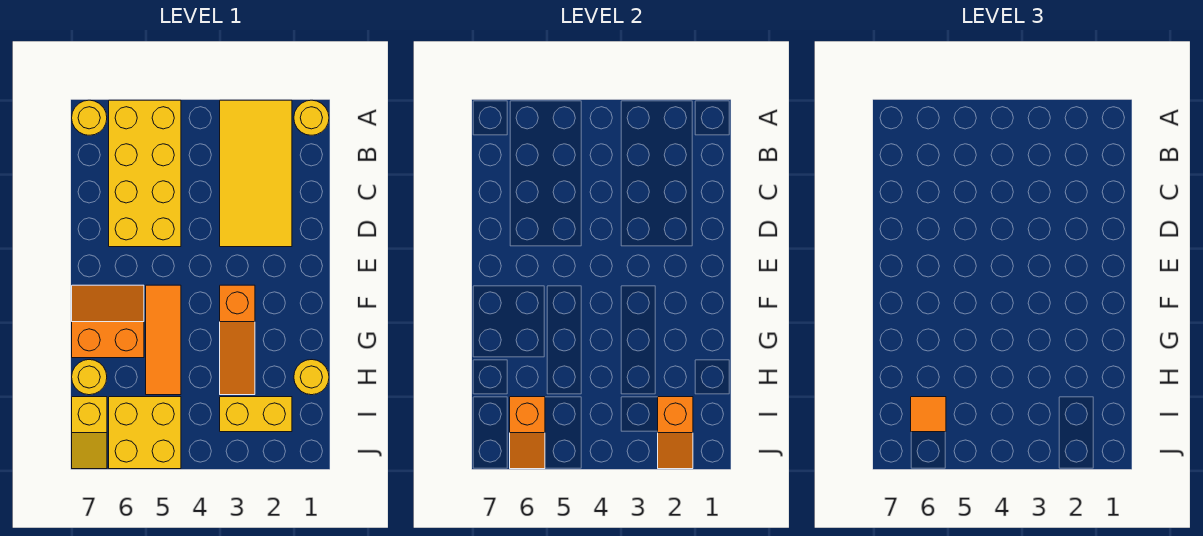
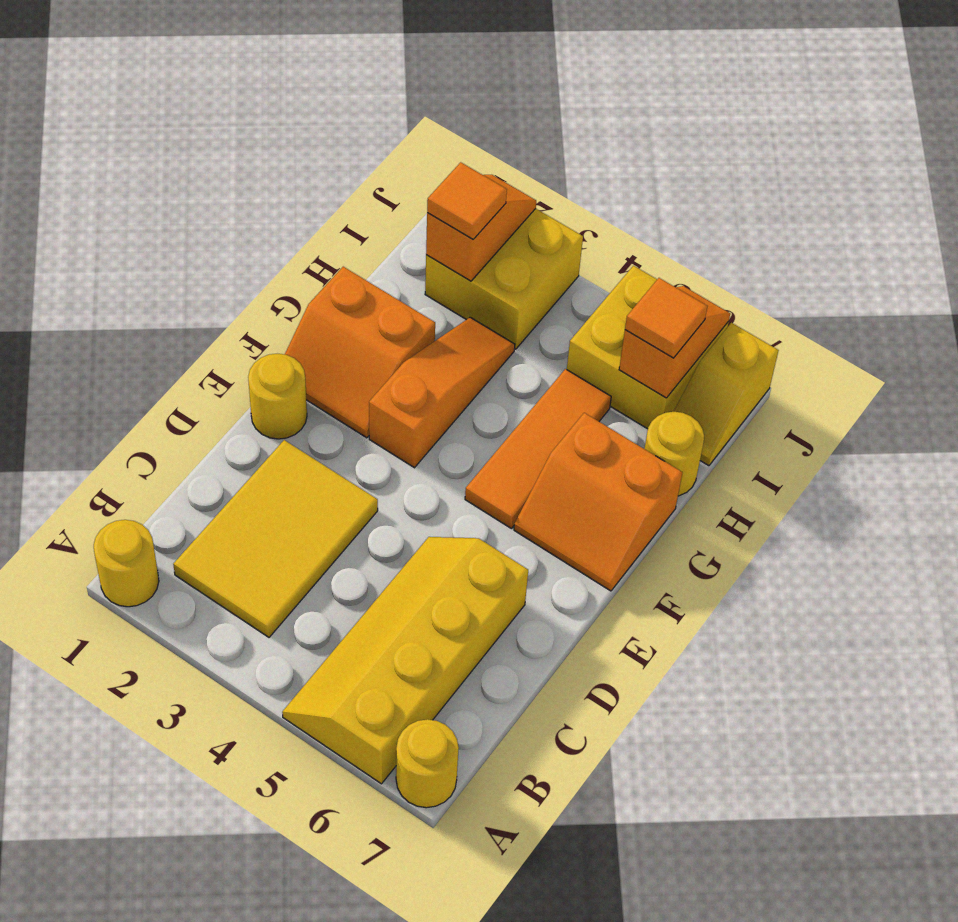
yellow tile A2:D3 level 1 -> yellow tile B2:D3 level 1
yellow brick A5:D6 level 1 -> yellow slope A5:D6 level 1 top 6
none -> orange slope F1:G2 level 1 top G
yellow round brick H1 level 1 -> yellow round brick E1 level 1
yellow brick I2:I3 level 1 -> yellow brick I2:J3 level 1
none -> orange tile I2 level 3
yellow slope I7:J7 level 1 top I -> yellow slope I7:J7 level 1 top J

